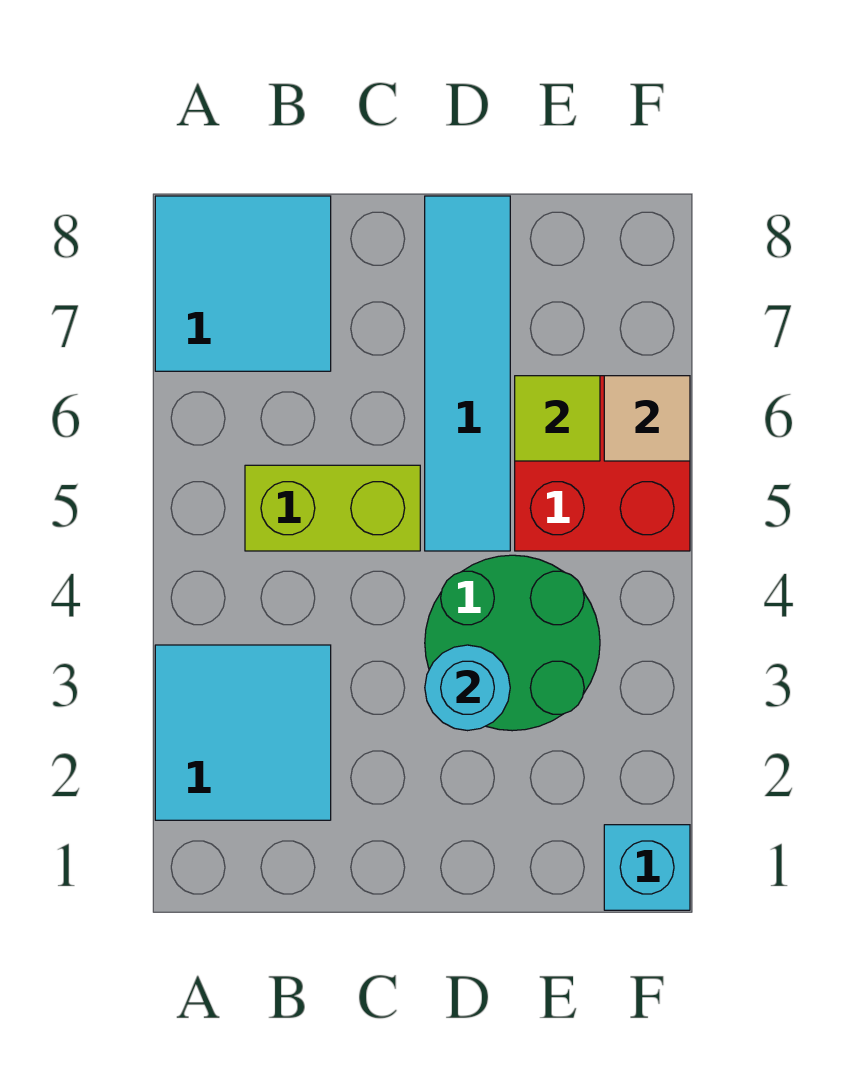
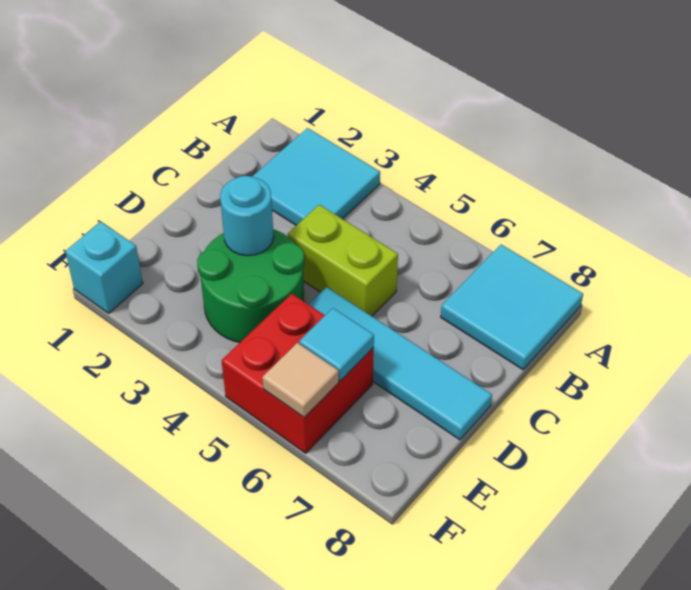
lime brick B5:C5 level 1 -> lime brick C4:C5 level 1
lime tile E6 level 2 -> cyan tile E6 level 2

